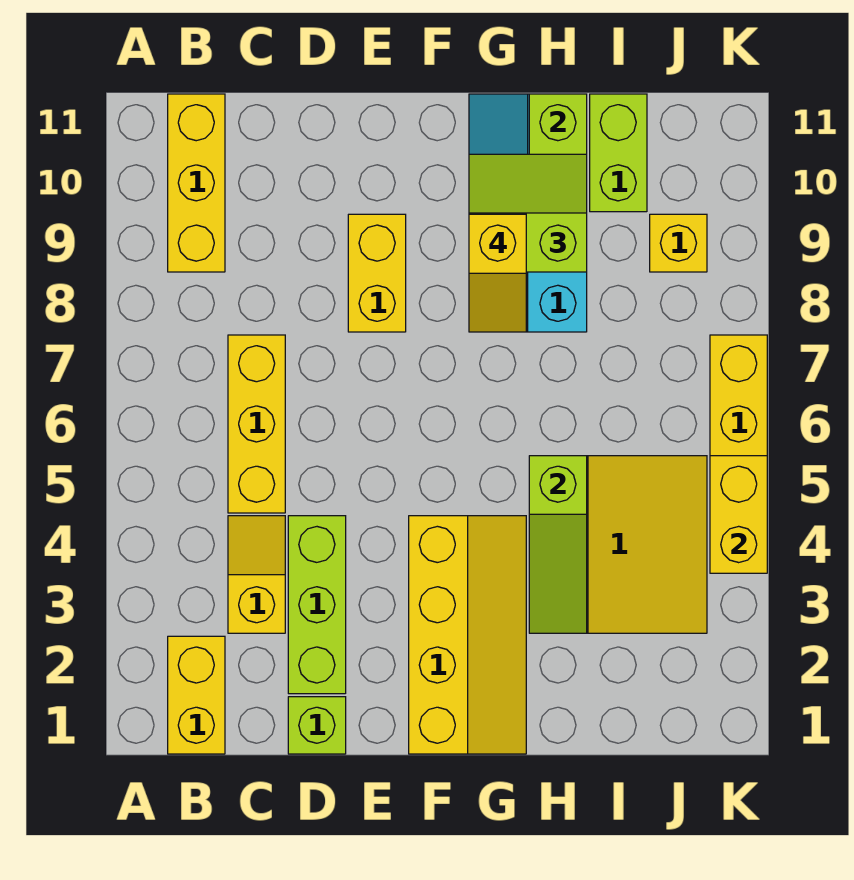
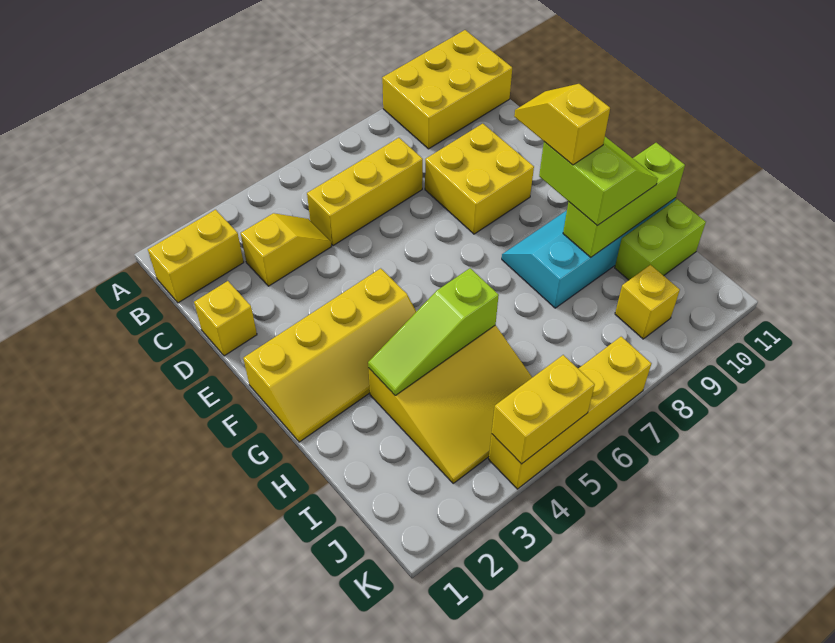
yellow brick B9:B11 level 1 -> yellow brick A9:B11 level 1
lime brick D1 level 1 -> yellow brick D1 level 1
lime brick D2:D4 level 1 -> none
yellow brick E8:E9 level 1 -> yellow brick D8:E9 level 1
yellow slope G8:G9 level 4 top 9 -> yellow slope F9:G9 level 4 top G

